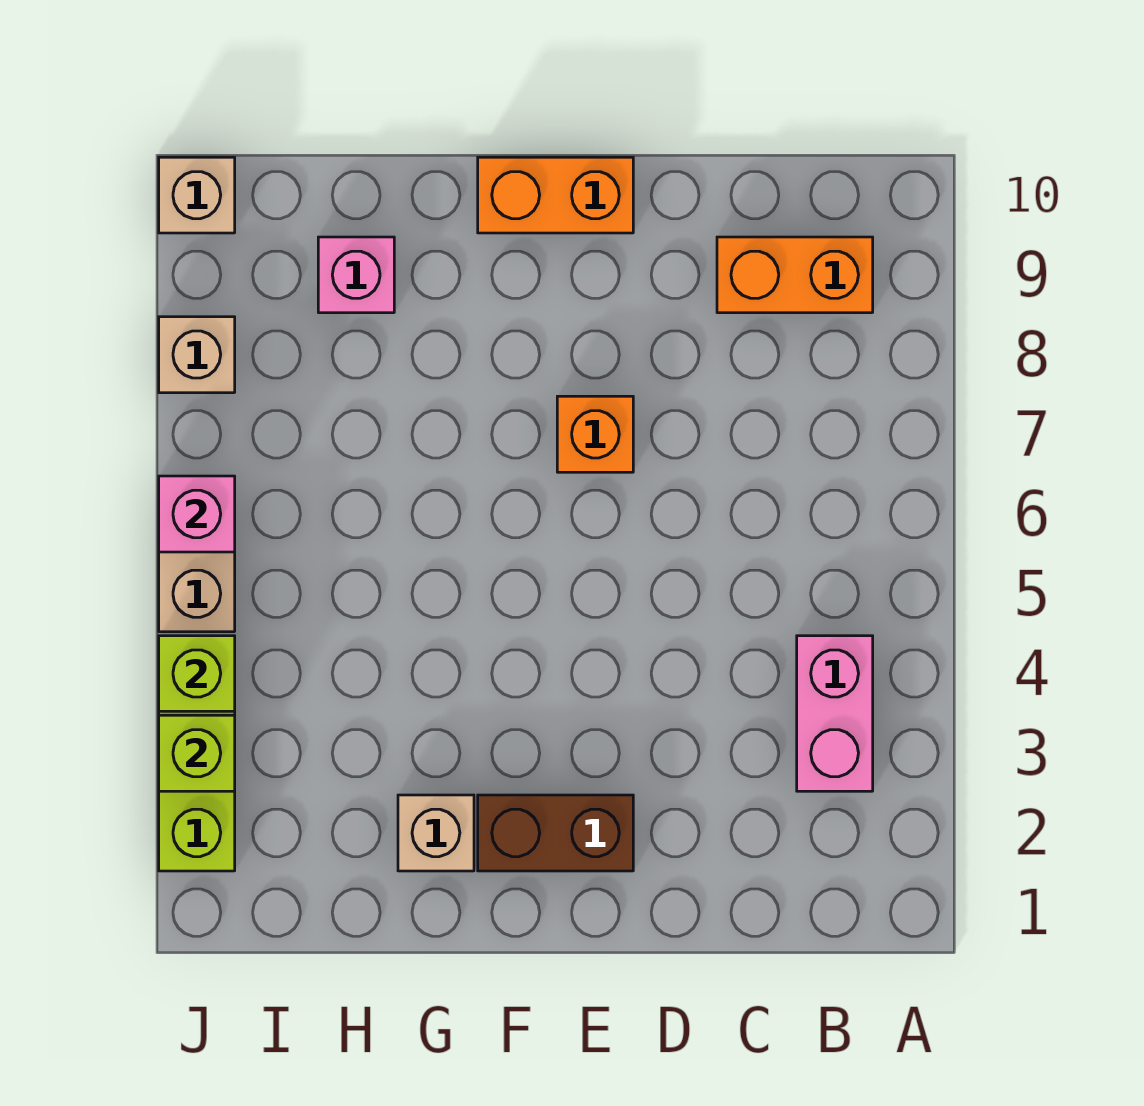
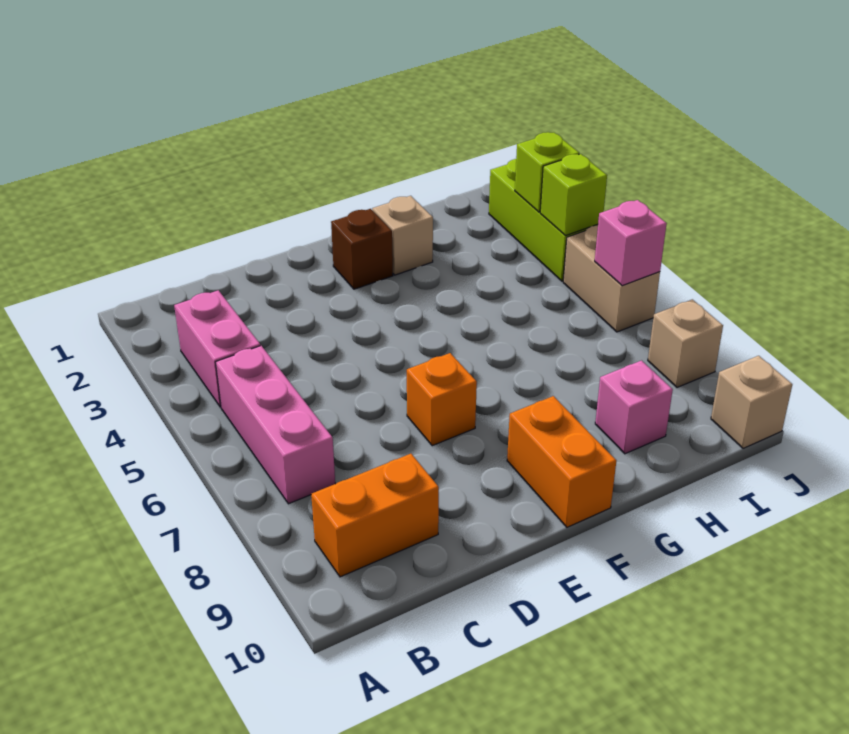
none -> pink brick B5:B7 level 1
brown brick E2:F2 level 1 -> brown brick F2 level 1
orange brick E10:F10 level 1 -> orange brick F9:F10 level 1

